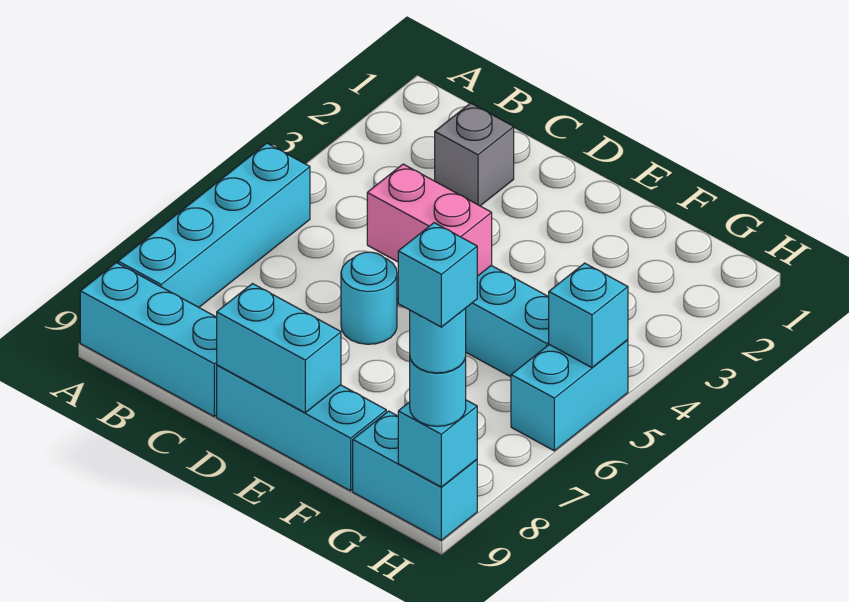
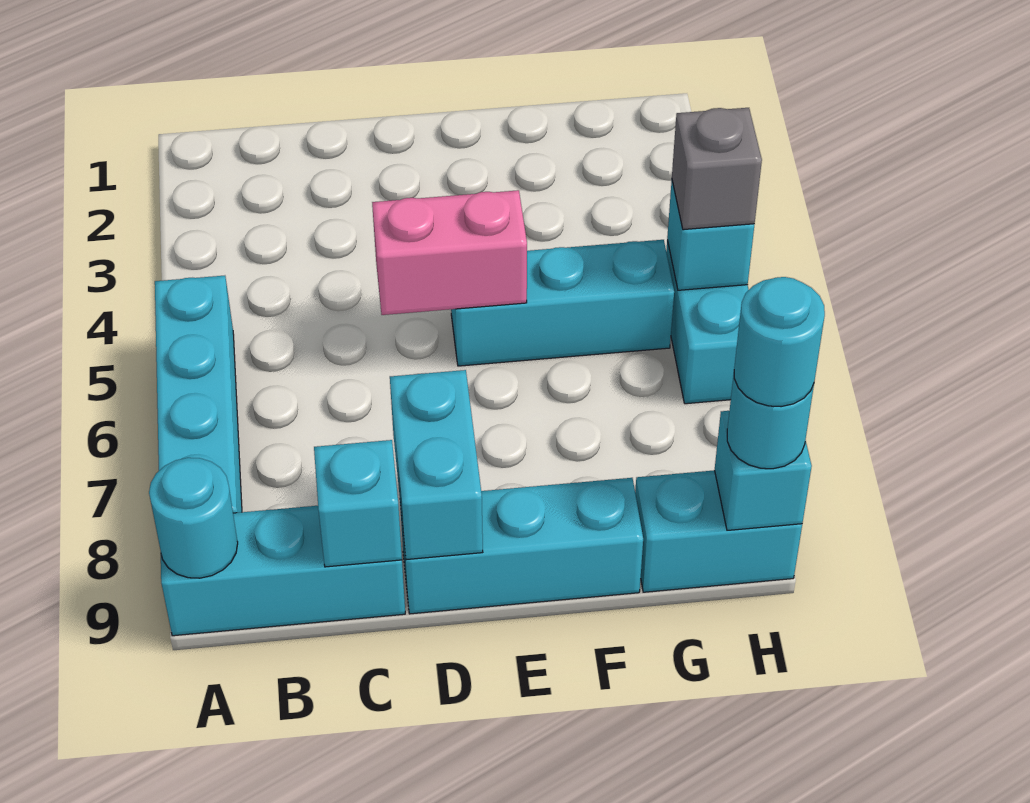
grey brick C2 level 1 -> grey brick H5 level 3
cyan round brick D6 level 1 -> cyan round brick A9 level 2
cyan brick D9:E9 level 2 -> cyan brick D8:D9 level 2
cyan brick H9 level 5 -> cyan brick C9 level 2

